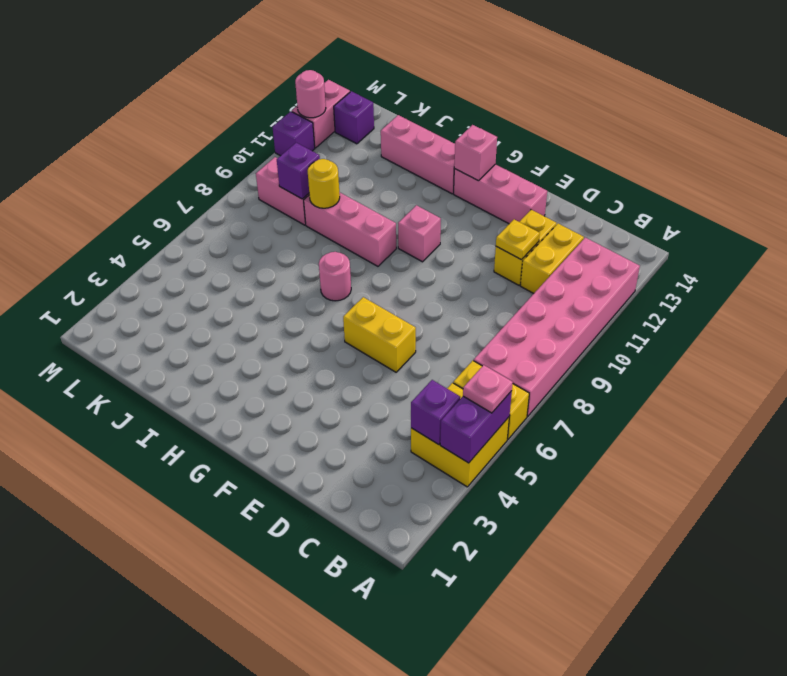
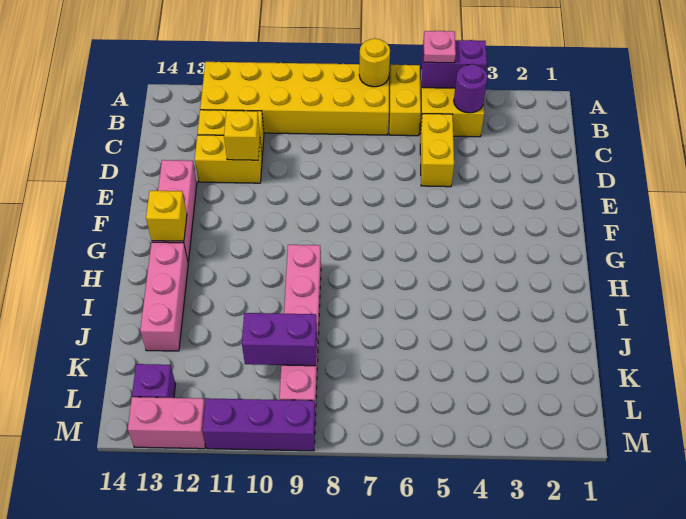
pink brick A7:B12 level 1 -> yellow brick A7:B12 level 1
purple brick B4 level 2 -> purple round brick B4 level 2
yellow plate D11 level 2 -> yellow brick D11 level 2
yellow brick E6:F6 level 1 -> yellow brick C5:D5 level 1
pink brick G10 level 1 -> none
pink brick G13 level 2 -> yellow brick G13 level 2
pink round brick H7 level 1 -> none
yellow round brick J9 level 2 -> yellow round brick A7 level 2
purple brick K9 level 2 -> purple brick K9:K10 level 2
purple brick M11 level 1 -> purple brick M9:M11 level 1
pink round brick M12 level 2 -> none

